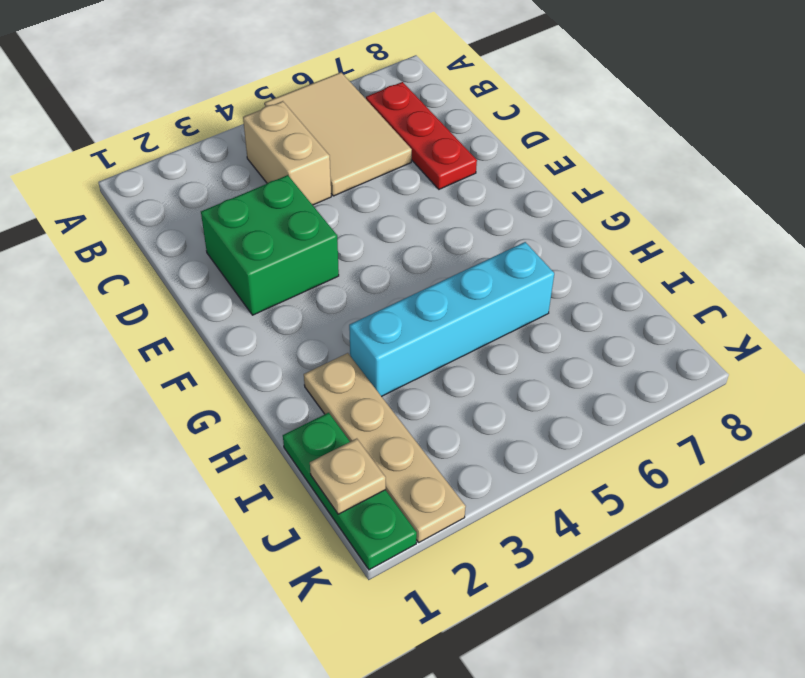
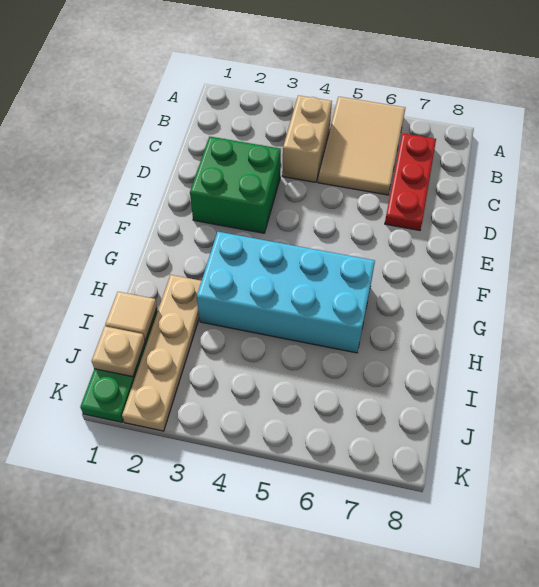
cyan brick H3:H6 level 1 -> cyan brick G3:H6 level 1
none -> tan tile I1 level 2

